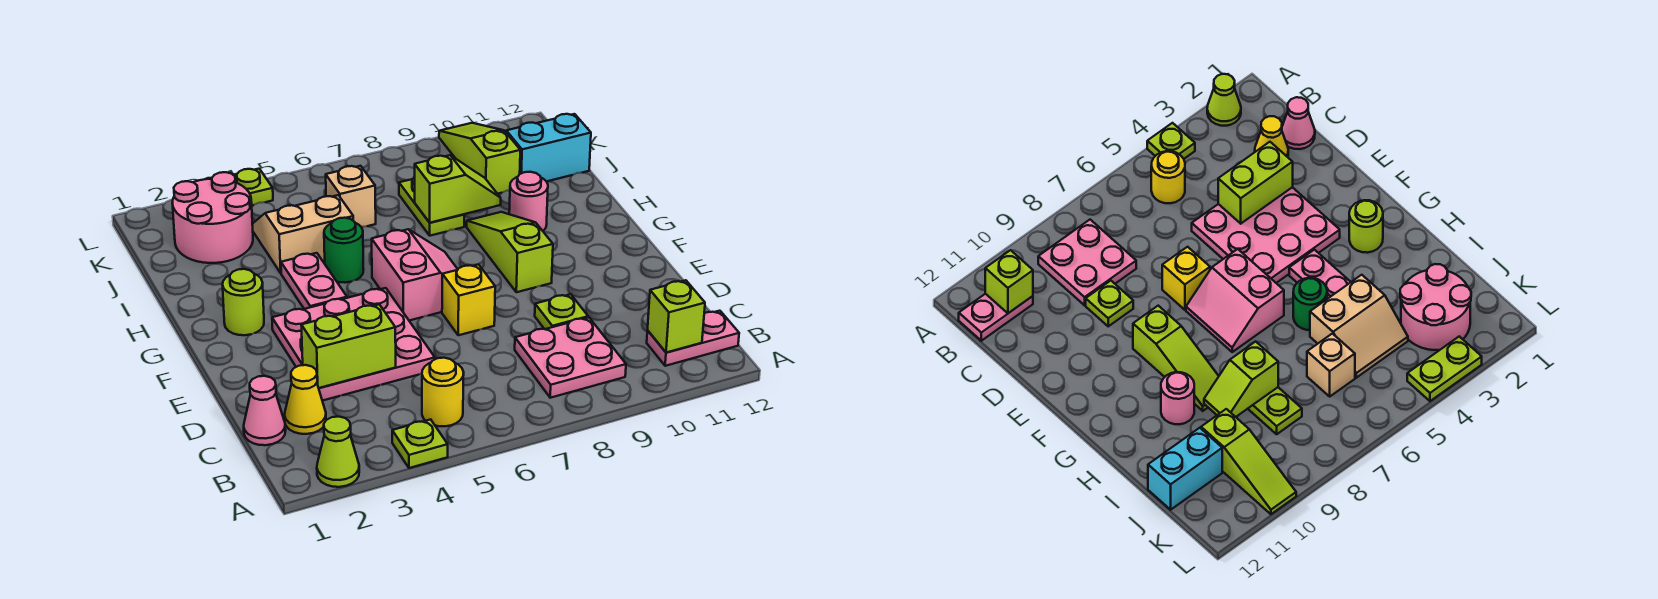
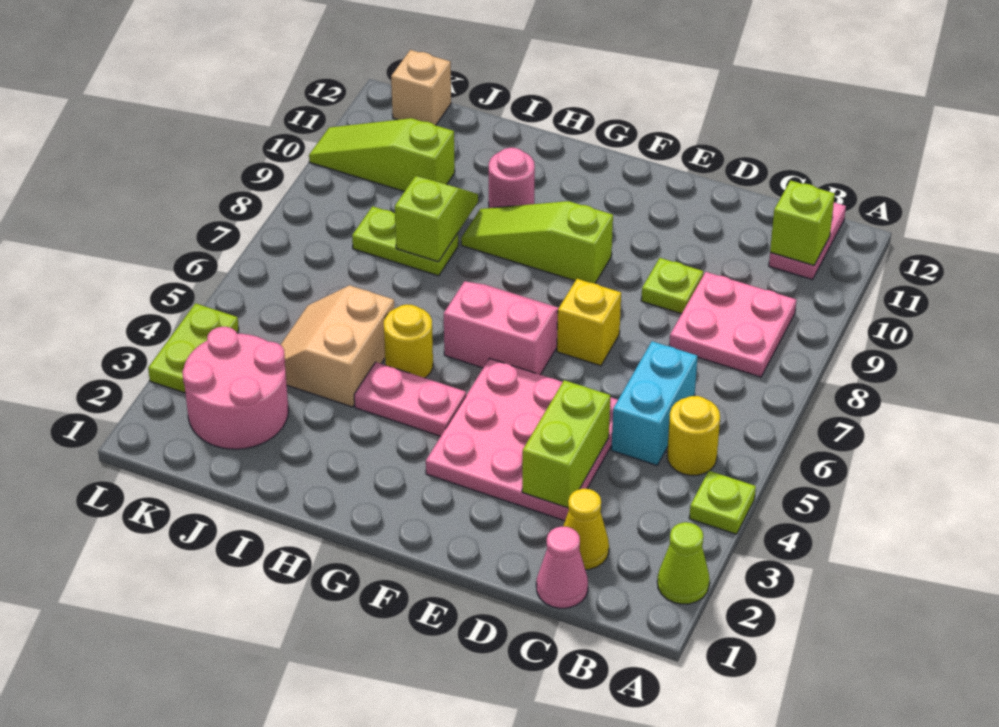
lime round brick G2 level 1 -> none
green round brick H5 level 1 -> yellow round brick H5 level 1
tan brick J6 level 1 -> tan brick K12 level 1
cyan brick J11:J12 level 1 -> cyan brick C5:C6 level 1

